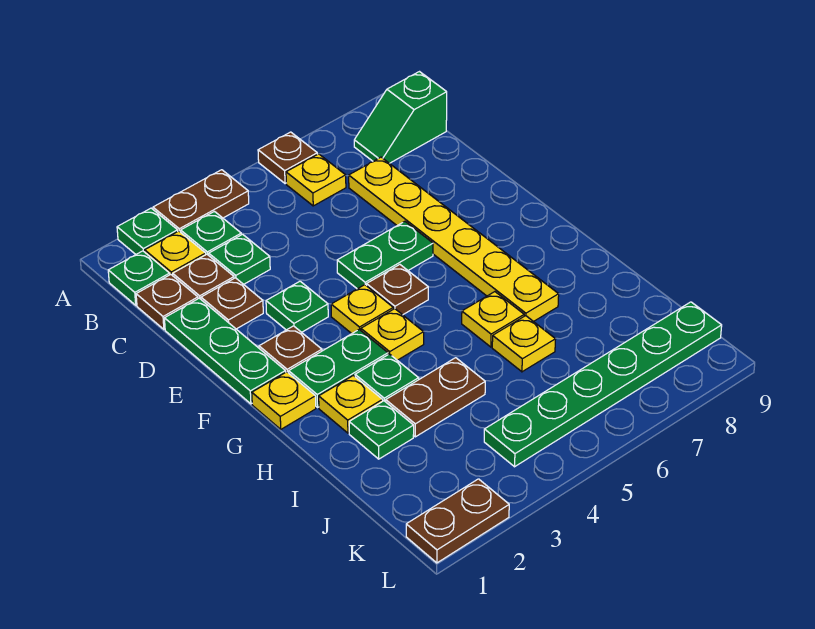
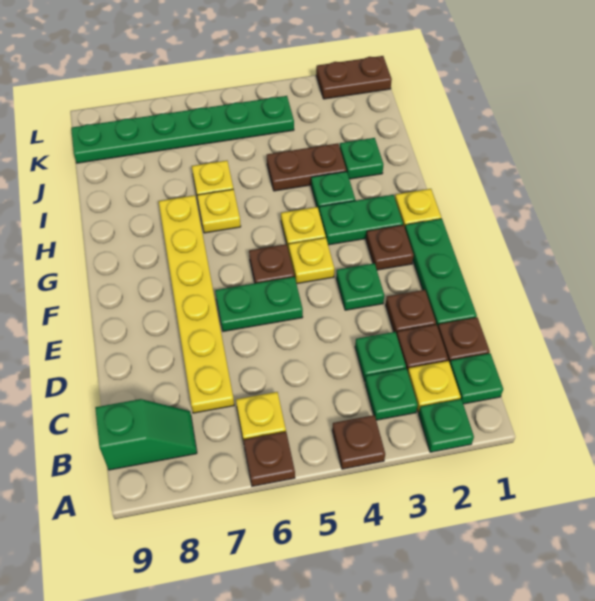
brown plate A3:A4 level 1 -> brown plate A4 level 1
yellow plate H2 level 1 -> none

